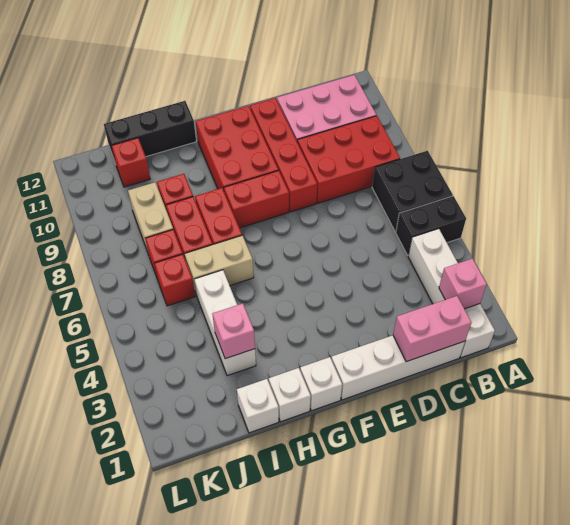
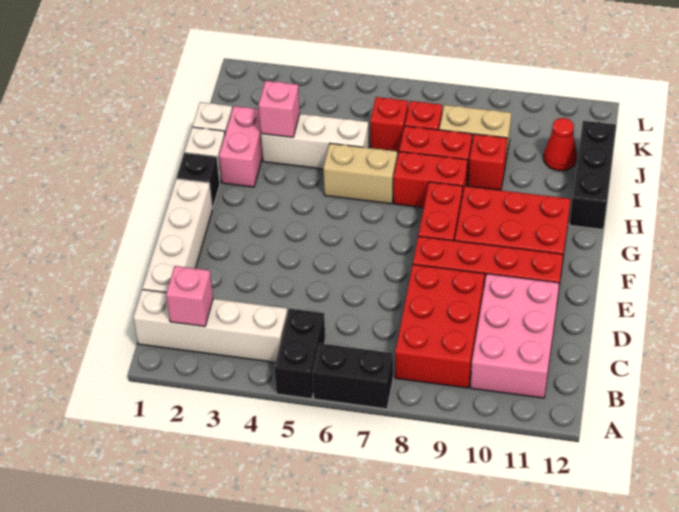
black brick A6:B7 level 1 -> black brick A6:A7 level 1
pink brick C1:D1 level 2 -> pink brick H2:I2 level 1
white brick G1 level 1 -> black brick G1 level 1
tan brick H6:I6 level 1 -> tan brick H5:H6 level 1
red brick J11 level 1 -> red cone J11 level 1

